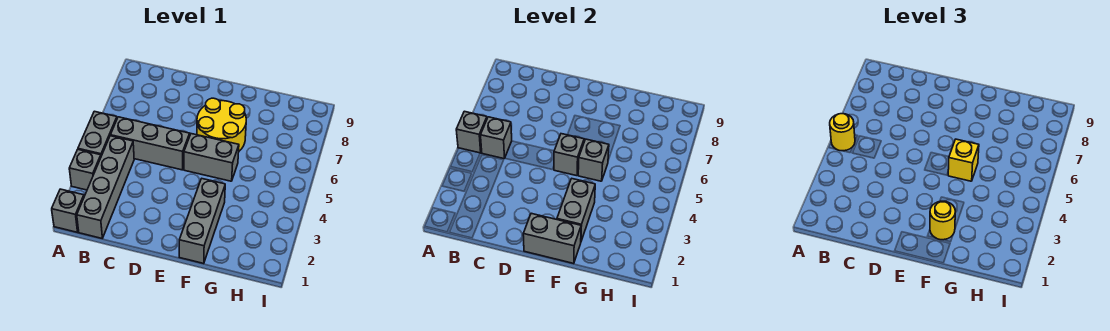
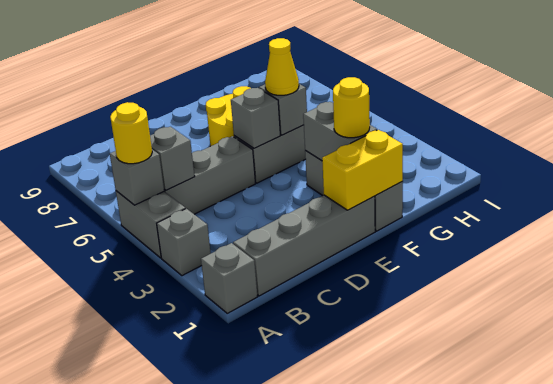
grey brick B1:B4 level 1 -> grey brick B1:E1 level 1
grey brick E1:F1 level 2 -> yellow brick E1:F1 level 2
yellow brick F5 level 3 -> yellow cone F5 level 3

